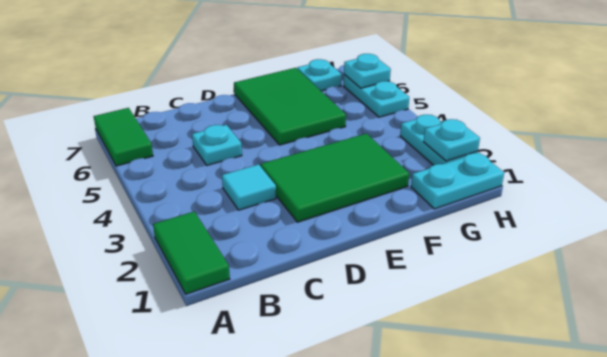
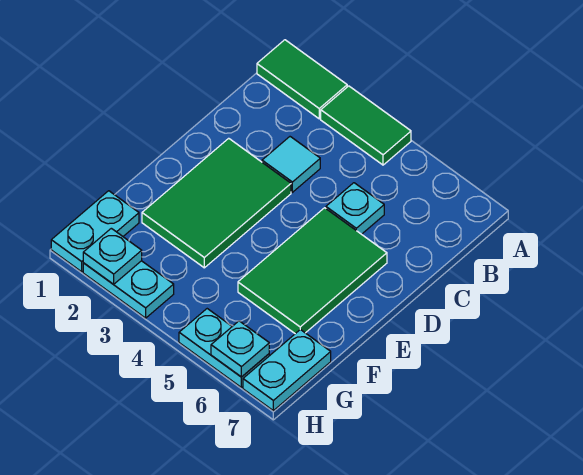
green tile A6:A7 level 1 -> green tile A3:A4 level 1
green tile E5:F7 level 1 -> green tile D5:F6 level 1
cyan plate G7 level 1 -> cyan plate G7:H7 level 1

